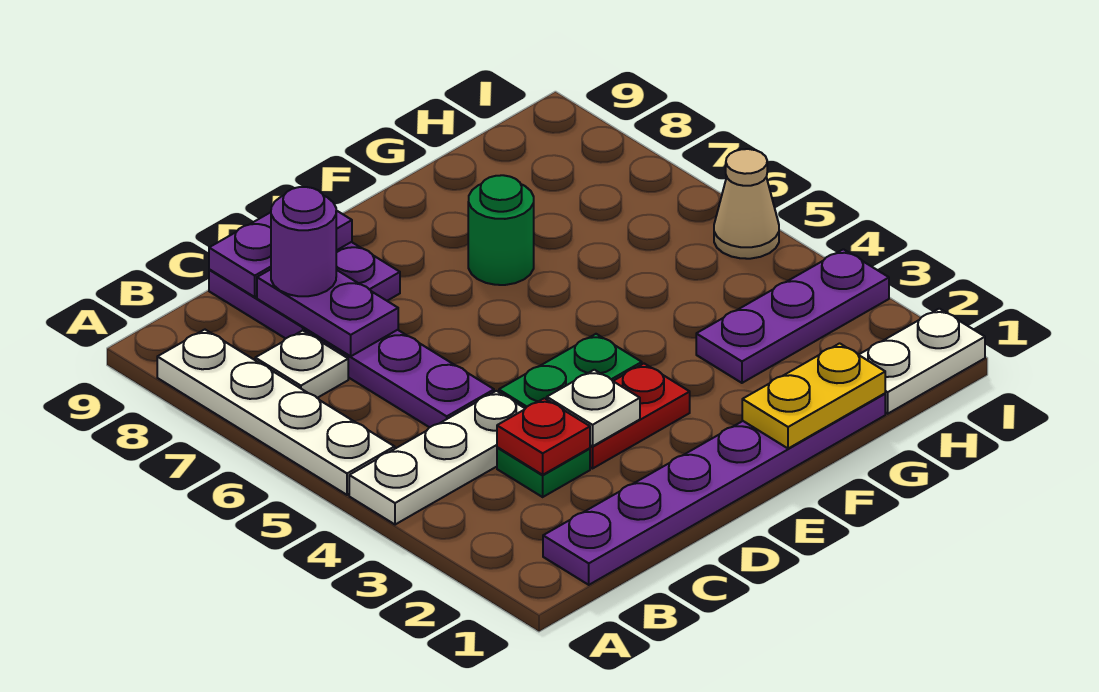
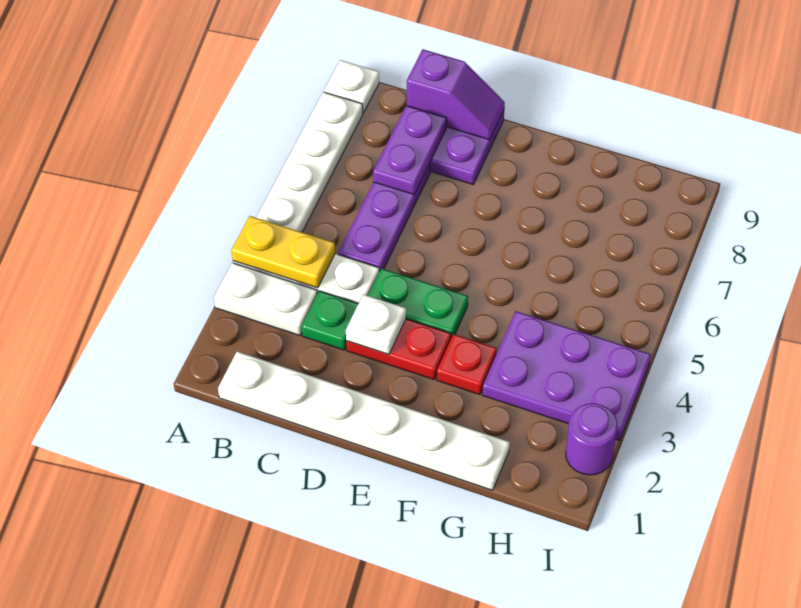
purple plate B1:G1 level 1 -> white plate B1:G1 level 1
white plate B7 level 1 -> white plate A9 level 1
red plate C3 level 2 -> red plate F3 level 1
purple round brick C8 level 3 -> purple round brick I2 level 1
purple plate C9:D9 level 2 -> purple slope C9:D9 level 2 top C
yellow plate F1:G1 level 2 -> yellow plate A4:B4 level 2
green round brick F7 level 1 -> none
purple plate G3:I3 level 1 -> purple plate G3:I4 level 1
white plate H1:I1 level 1 -> white plate A3:B3 level 1
tan cone I5 level 1 -> none

